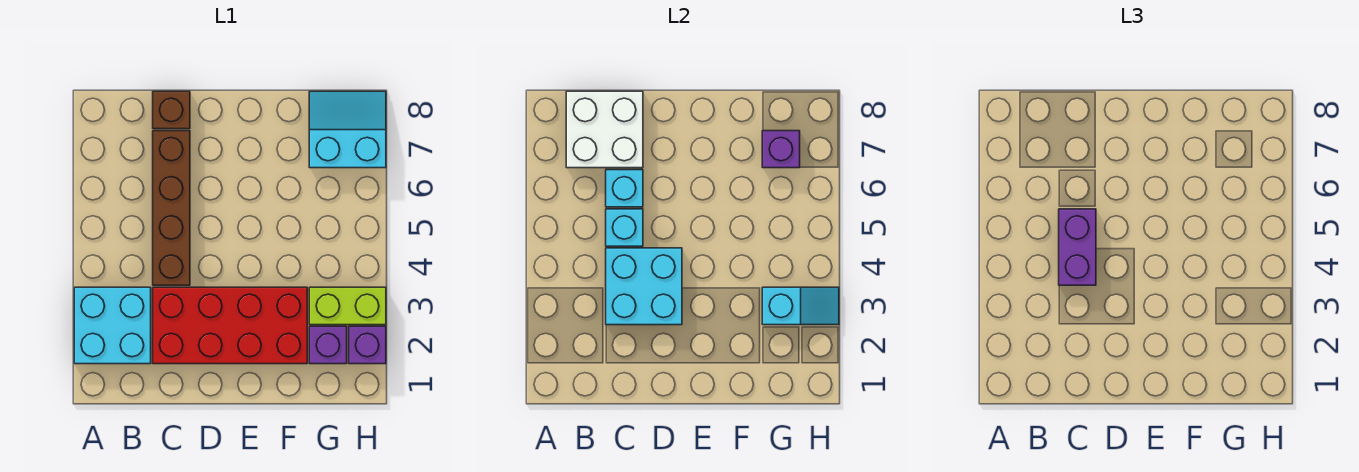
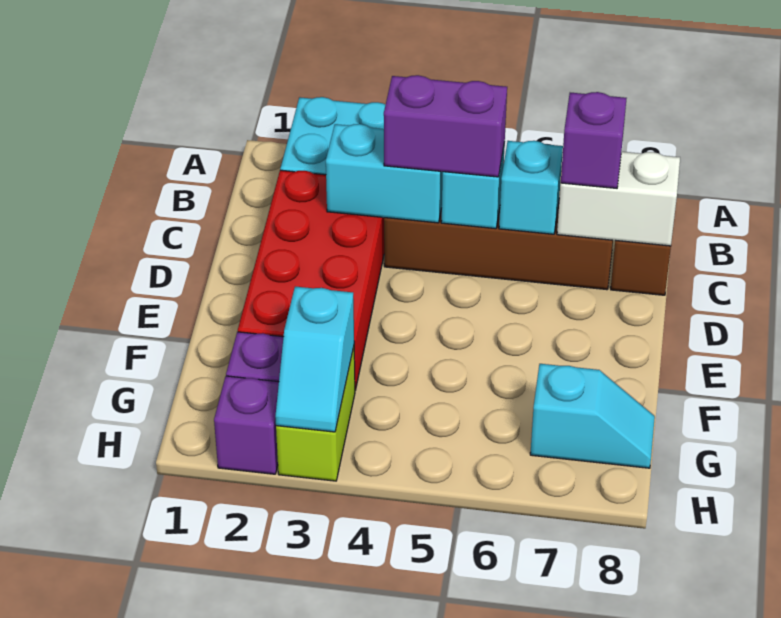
white brick B7:C8 level 2 -> white brick C7:C8 level 2
cyan brick C3:D4 level 2 -> cyan brick C3:C4 level 2
cyan slope G7:H8 level 1 top 7 -> cyan slope G7:G8 level 1 top 7
purple brick G7 level 2 -> purple brick C7 level 3

